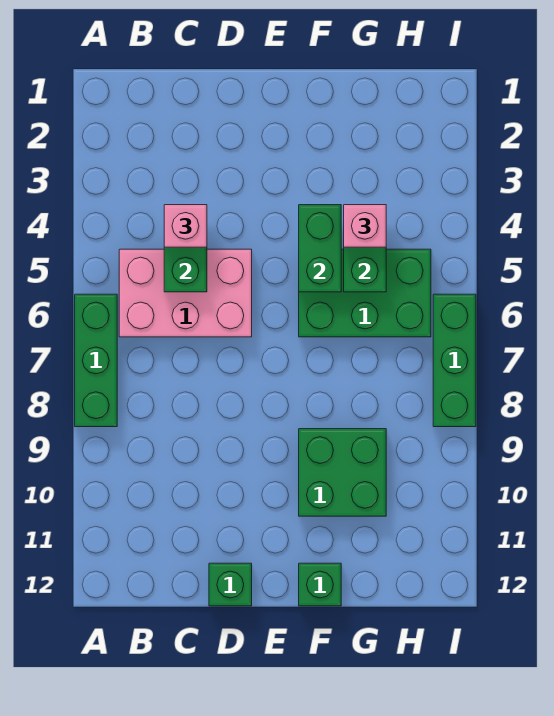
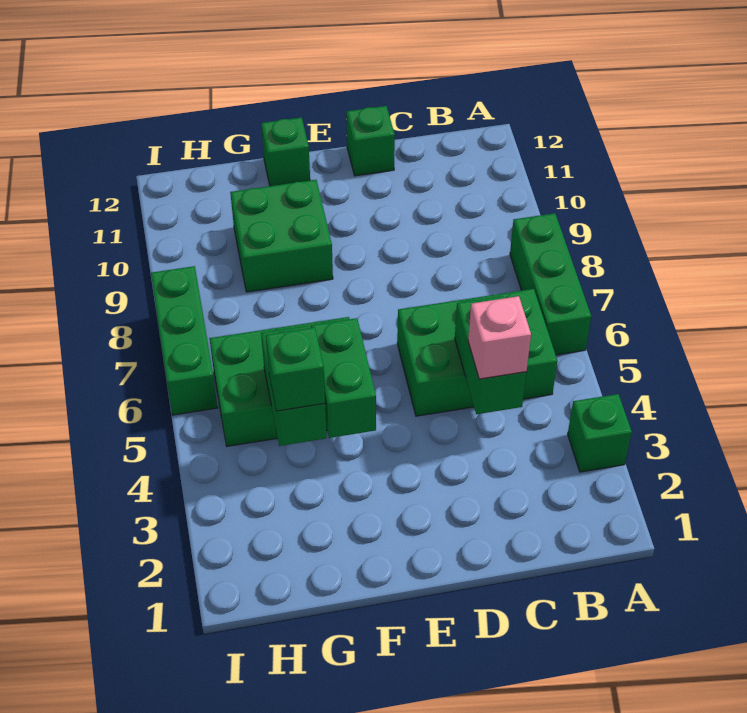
none -> green brick A3 level 1
pink brick B5:D6 level 1 -> green brick B5:D6 level 1
pink brick G4 level 3 -> green brick G4 level 3

